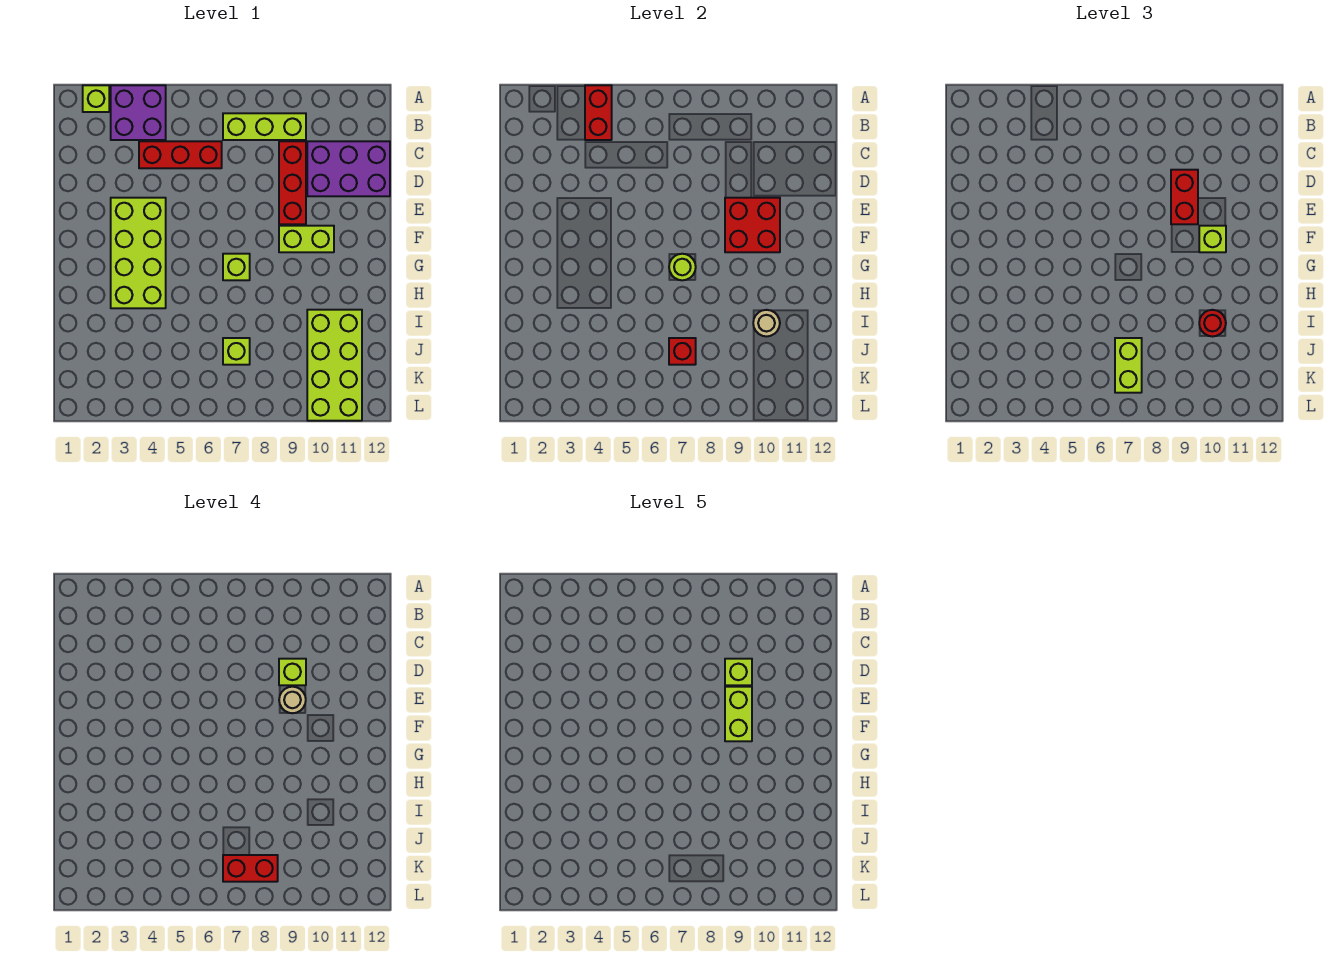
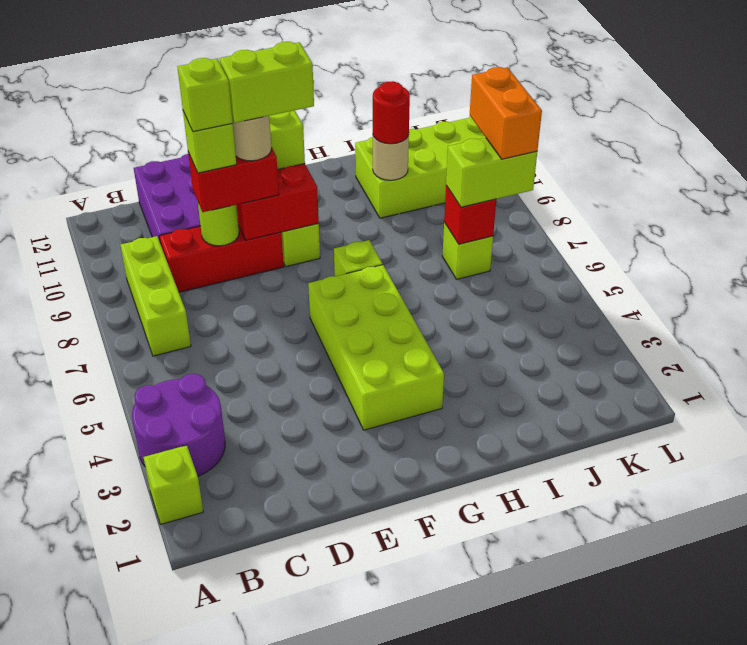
purple brick A3:B4 level 1 -> purple round brick A3:B4 level 1
red brick A4:B4 level 2 -> none
red brick C4:C6 level 1 -> none
lime brick E3:H4 level 1 -> lime brick F3:G6 level 1
lime round brick G7 level 2 -> lime round brick D9 level 2
red brick K7:K8 level 4 -> orange brick K7:K8 level 4

